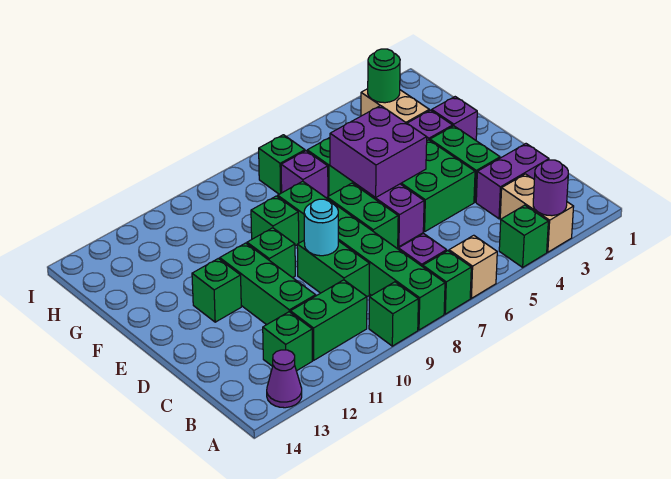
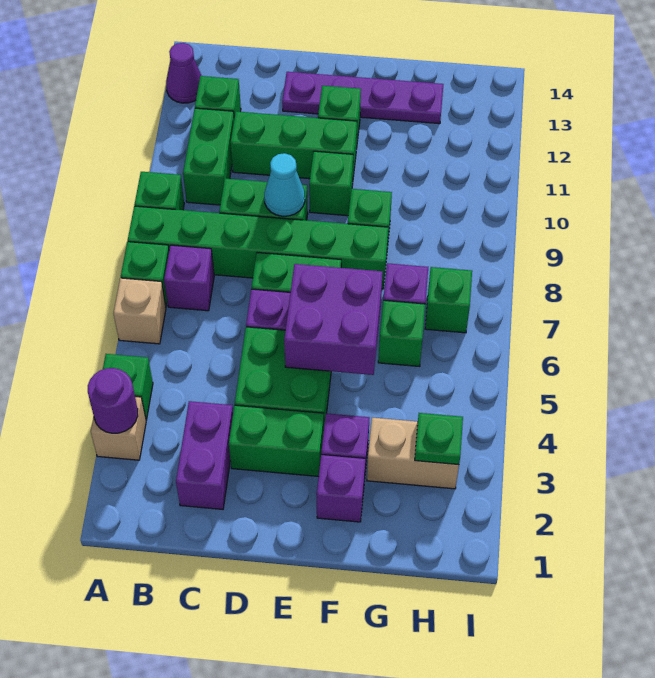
tan brick A3:B3 level 1 -> tan brick A3 level 1
cyan round brick D9 level 2 -> cyan cone D9 level 2
none -> purple plate D13:G13 level 1
green round brick H3 level 2 -> green plate H3 level 2

